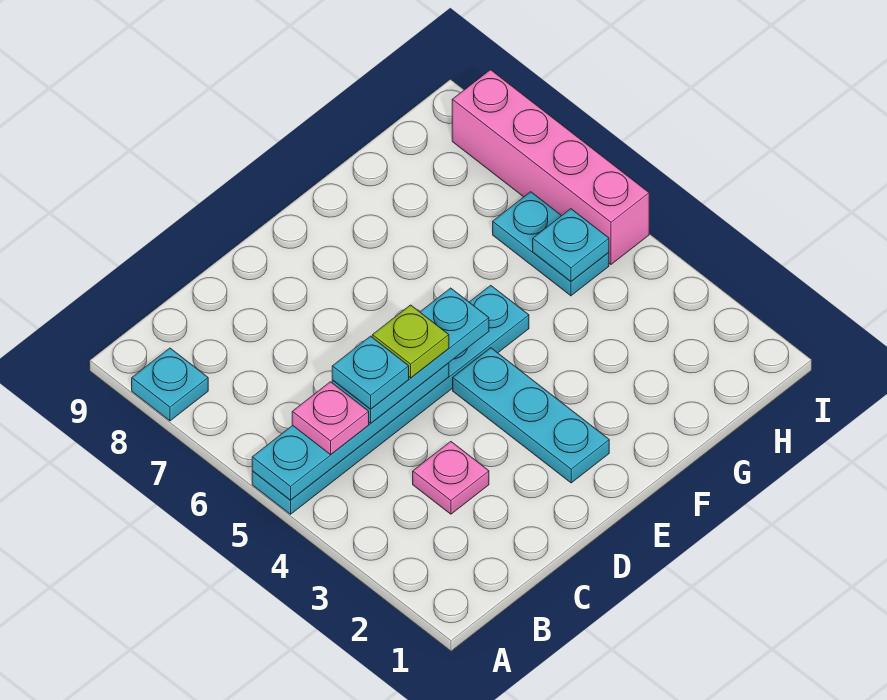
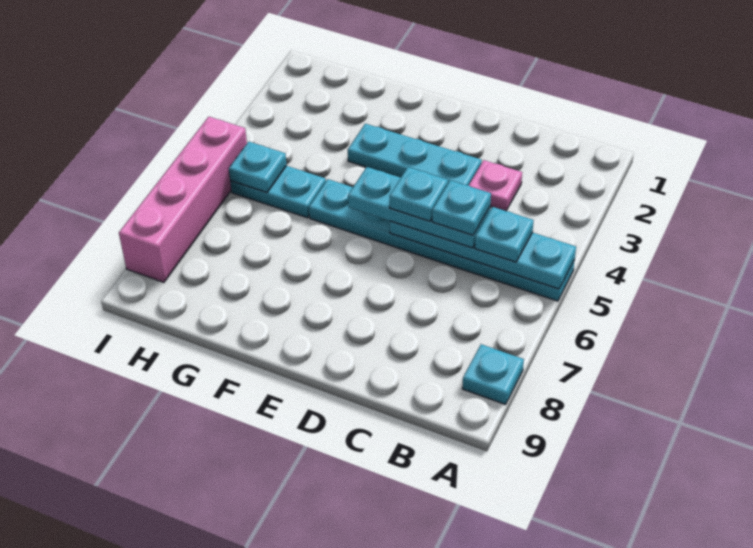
pink plate B5 level 3 -> cyan plate B5 level 3
lime plate D5 level 4 -> cyan plate D5 level 4
cyan plate E2:E4 level 1 -> cyan plate D3:F3 level 1
cyan plate H5:H6 level 1 -> cyan plate G5:H5 level 1

